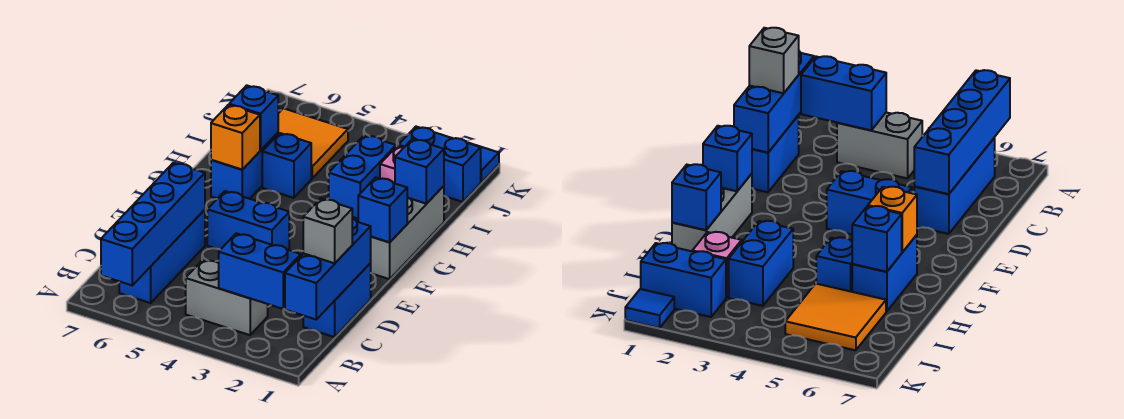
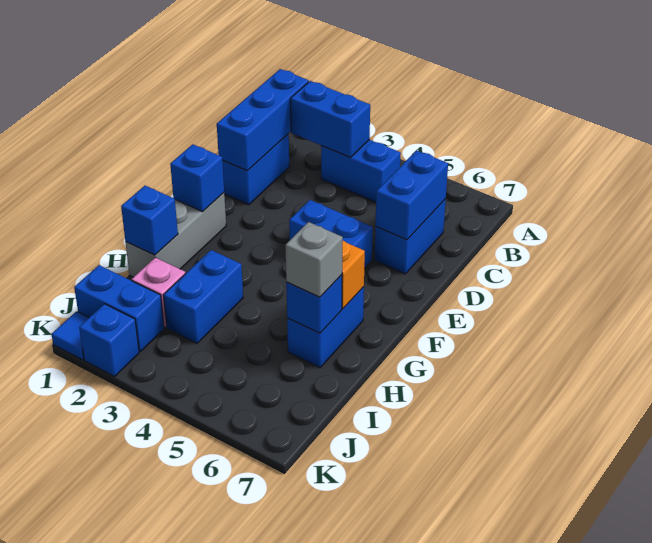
blue brick A6:D6 level 2 -> blue brick C6:D6 level 2
grey brick B3:B4 level 1 -> blue brick B3:B4 level 1
blue brick B6:D6 level 1 -> blue brick C6:D6 level 1
grey brick C1 level 3 -> grey brick H6 level 3
blue brick H5 level 1 -> blue brick K2 level 1
orange tile I5:J6 level 1 -> none

